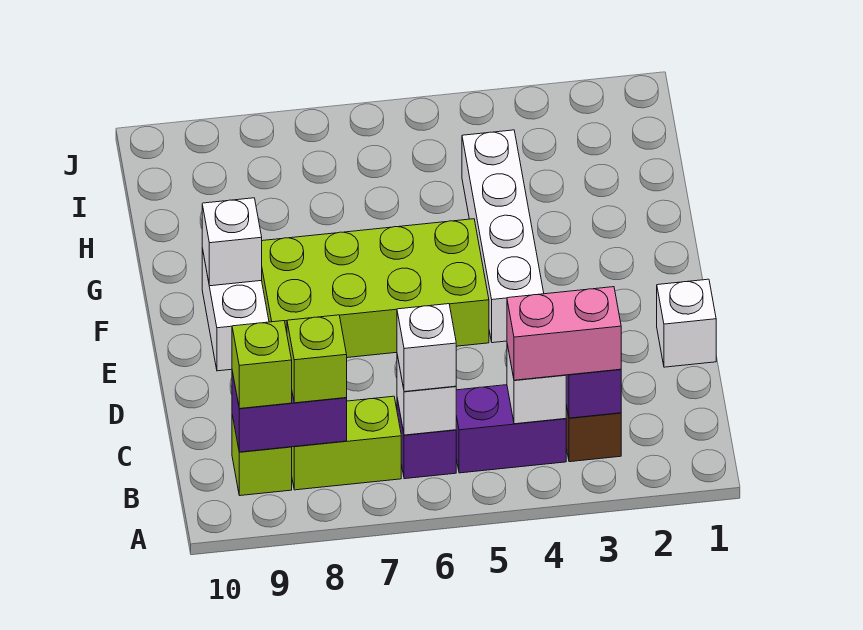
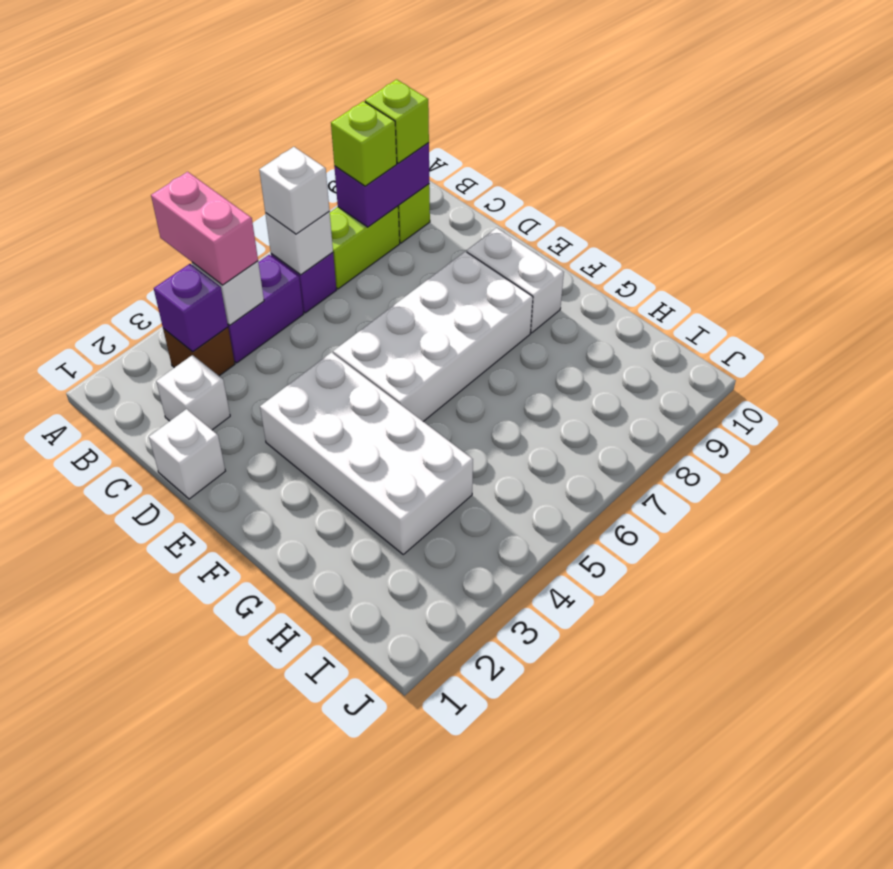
pink brick B3:B4 level 3 -> pink brick A4:B4 level 3
white brick E4:H4 level 1 -> white brick E3:H4 level 1
lime brick E5:F8 level 1 -> white brick E5:F8 level 1
white brick F9 level 2 -> white brick C2 level 1

